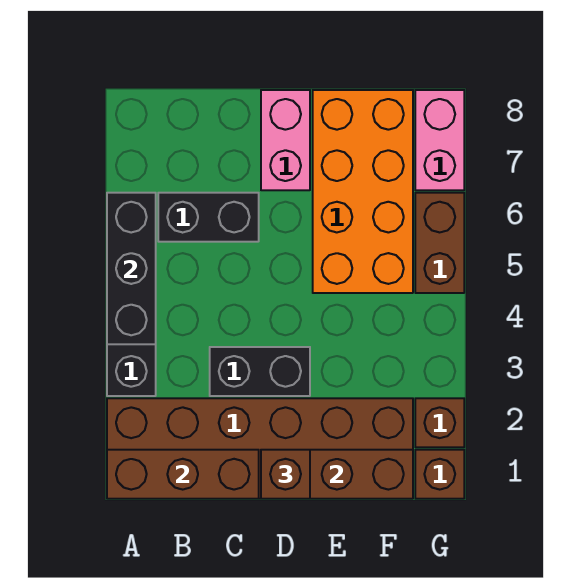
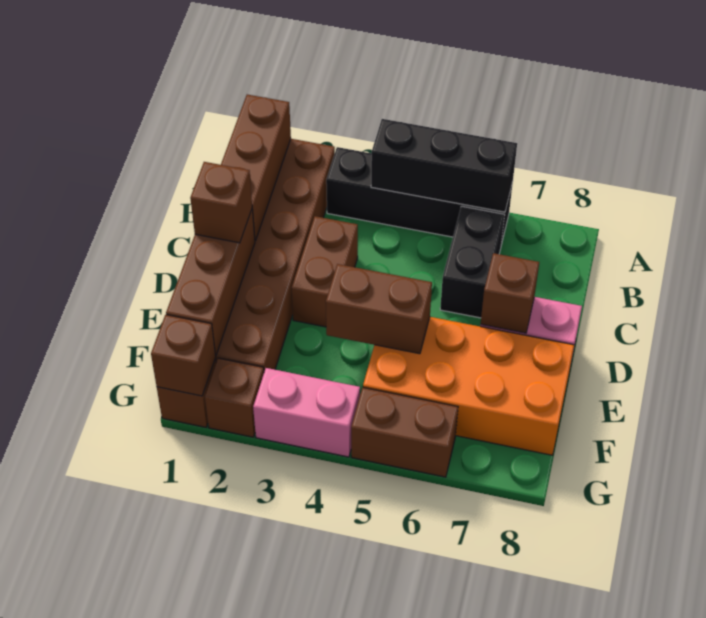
black brick C3:D3 level 1 -> brown brick C3:D3 level 1
none -> brown brick D7 level 2
none -> brown brick E4:E5 level 2
none -> brown brick G1 level 2
pink brick G7:G8 level 1 -> pink brick G3:G4 level 1

